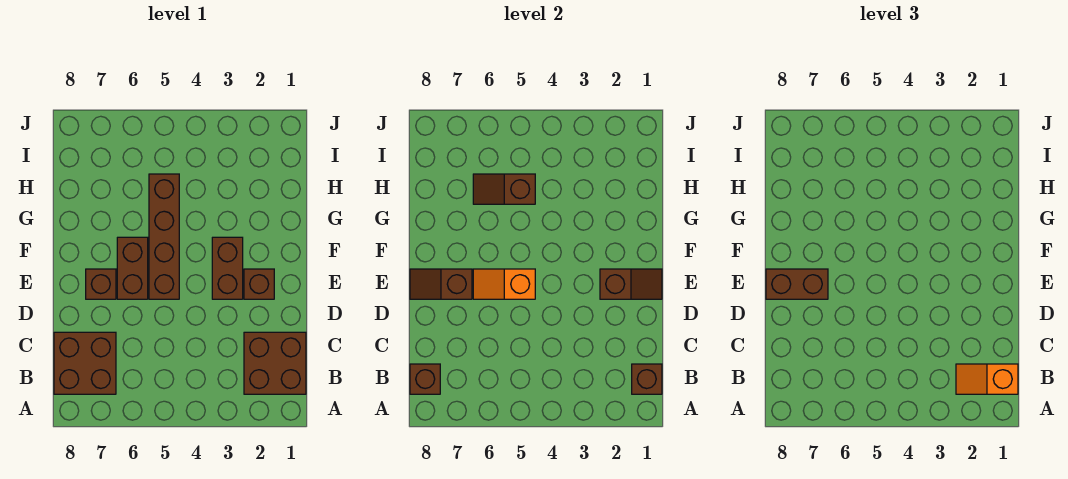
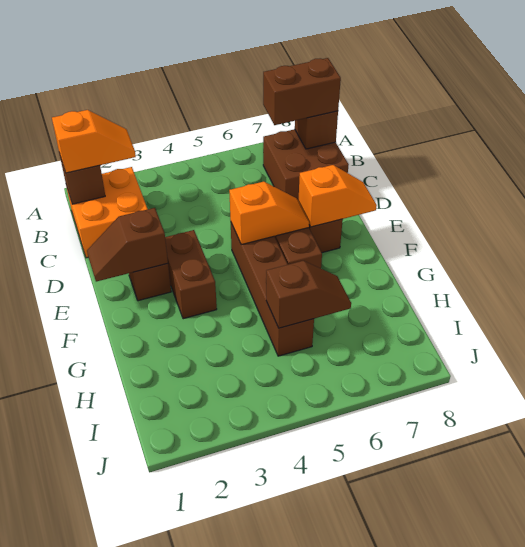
brown brick B1:C2 level 1 -> orange brick B1:C2 level 1
brown slope E7:E8 level 2 top 7 -> orange slope E7:E8 level 2 top 7
brown brick E7:E8 level 3 -> brown brick B7:B8 level 3

